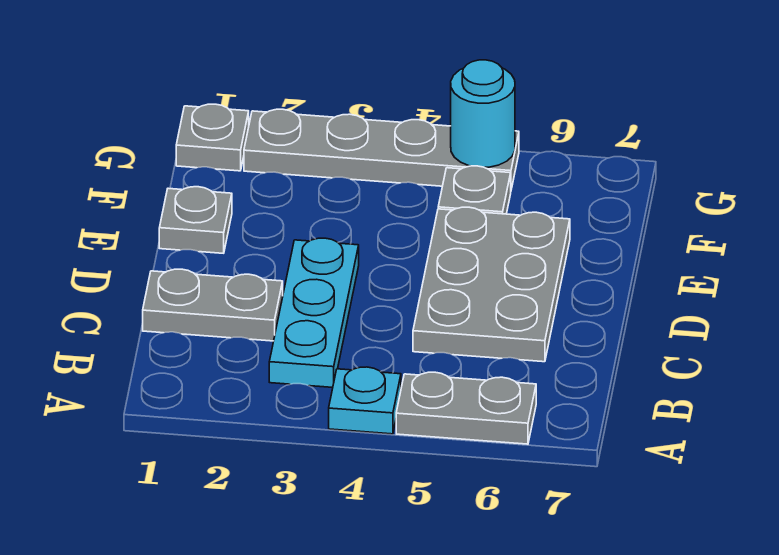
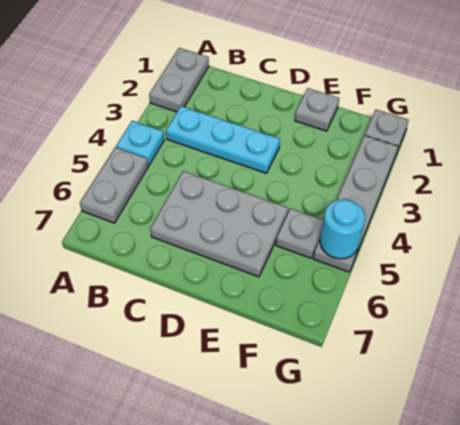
grey plate C1:C2 level 1 -> grey plate A1:A2 level 1

